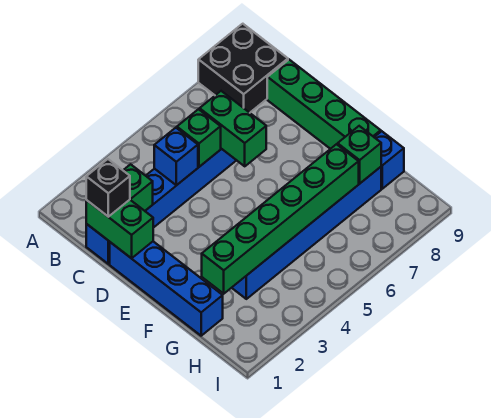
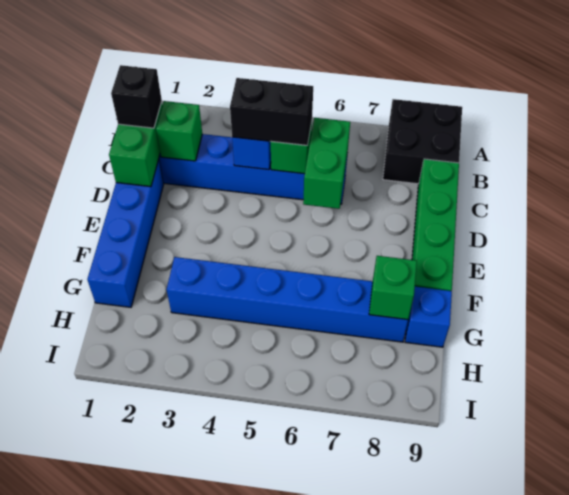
none -> black brick C4:C5 level 3
green brick G2:G7 level 2 -> none

